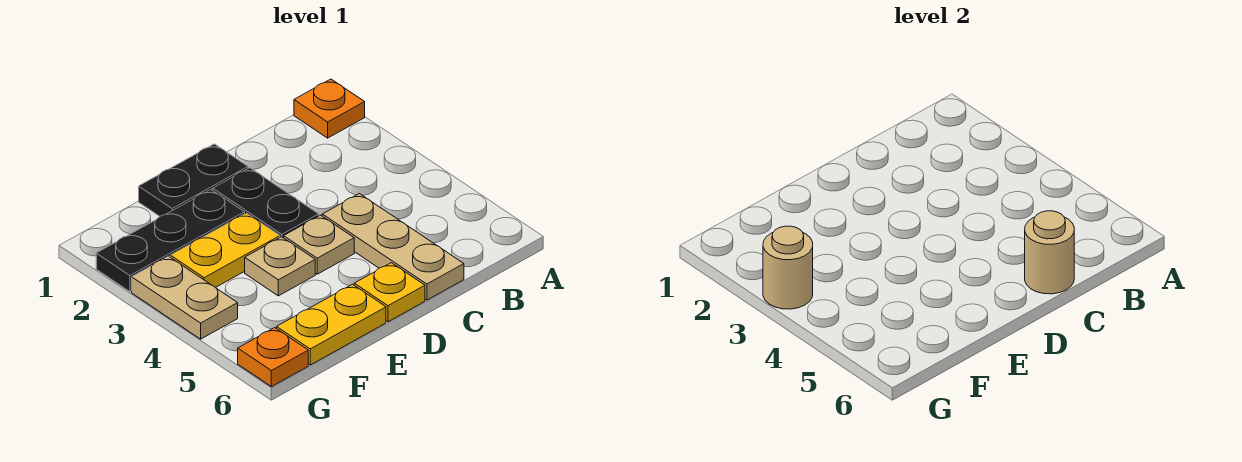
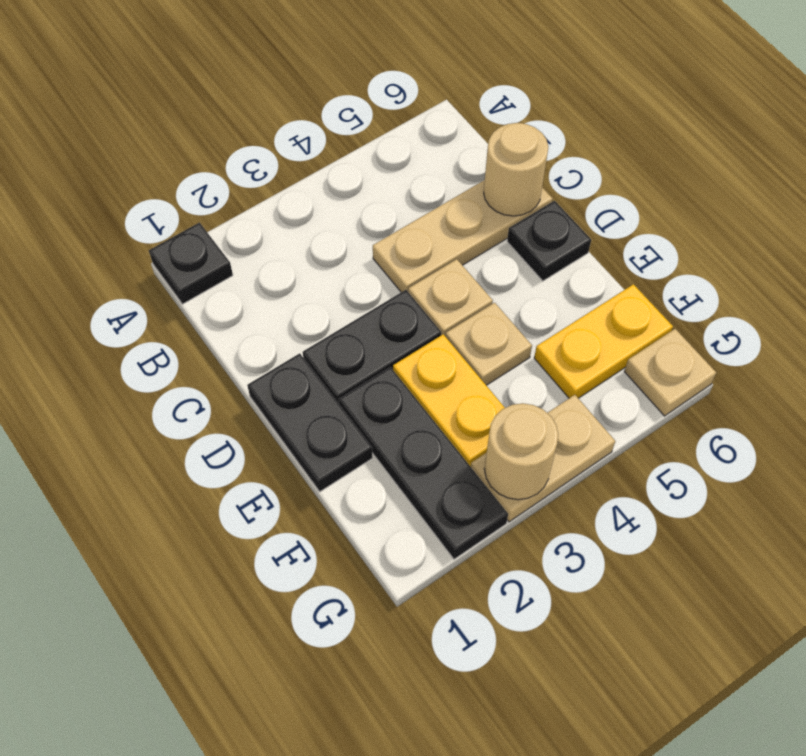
orange plate A1 level 1 -> black plate A1 level 1
yellow plate D6 level 1 -> black plate D6 level 1
yellow plate E6:F6 level 1 -> yellow plate F5:F6 level 1
orange plate G6 level 1 -> tan plate G6 level 1

